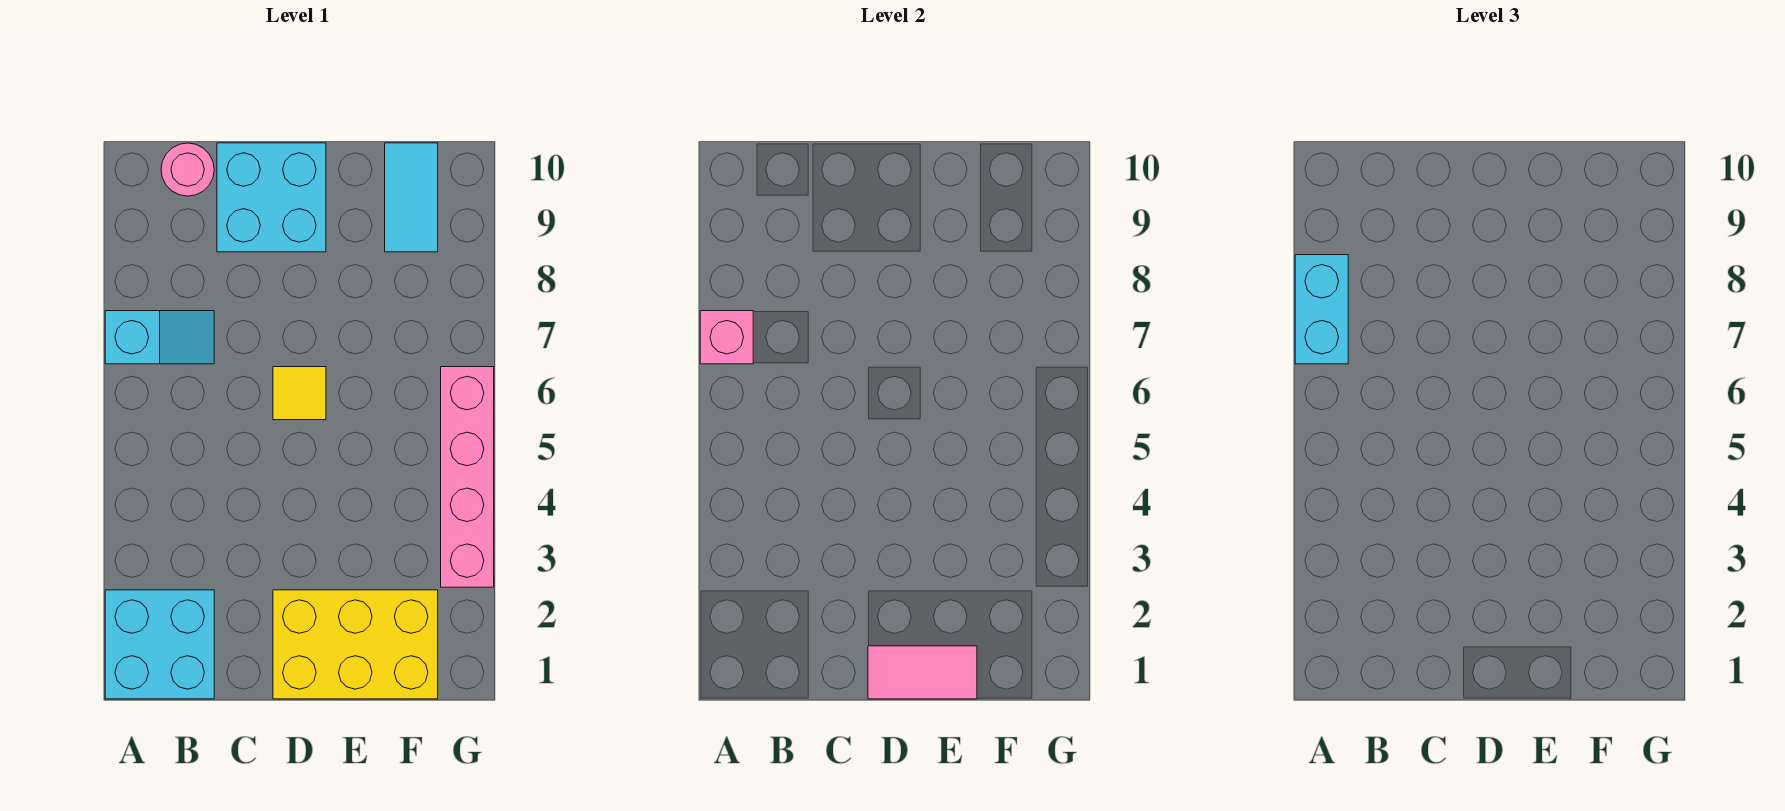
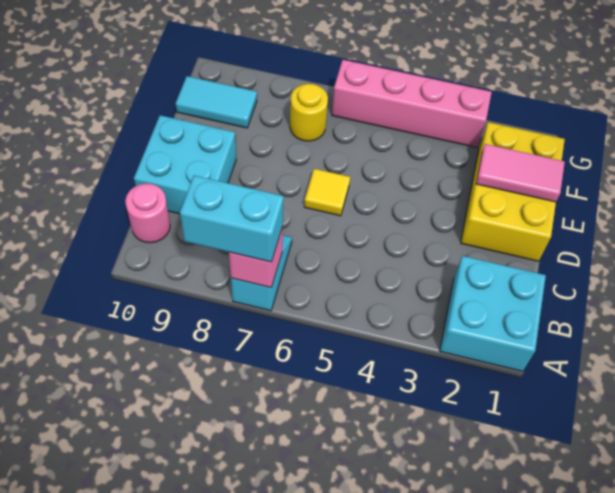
pink tile D1:E1 level 2 -> pink tile E1:E2 level 2
none -> yellow round brick F7 level 1

